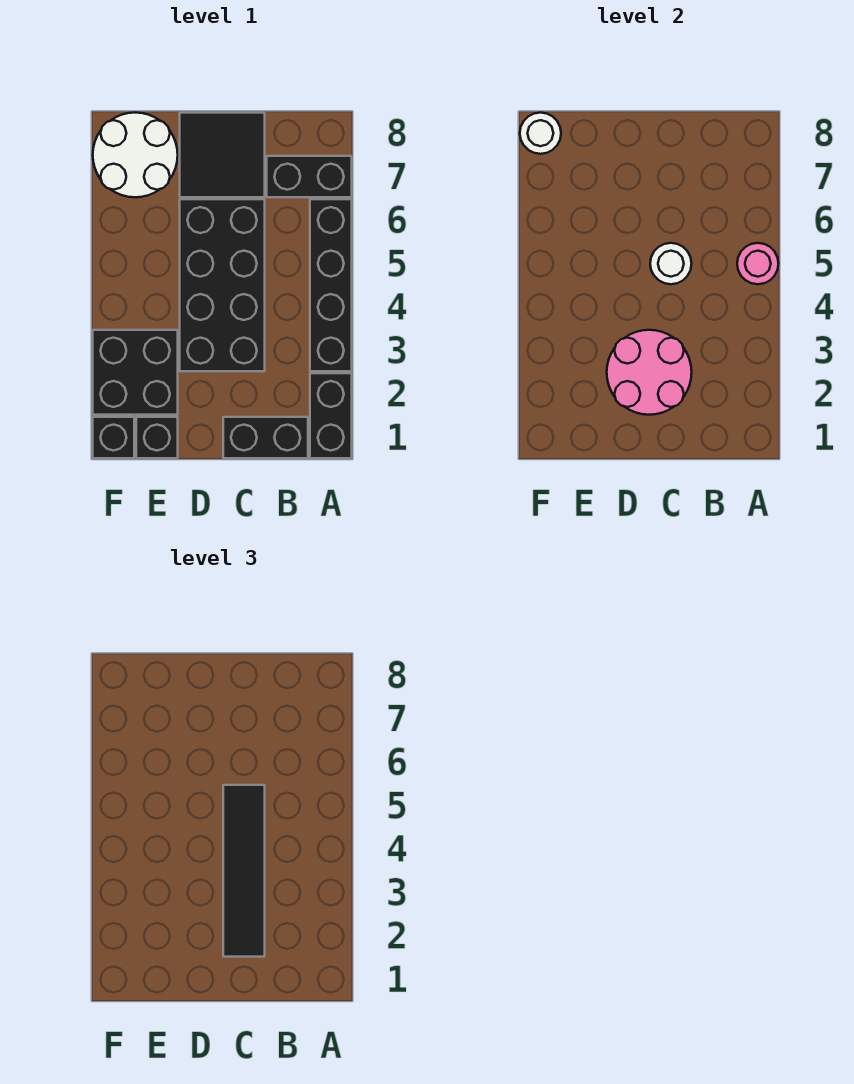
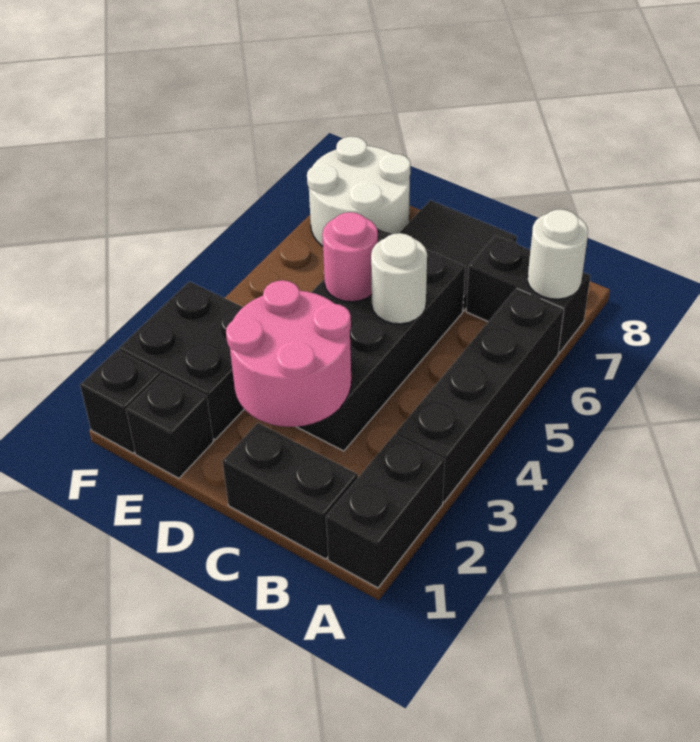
pink round brick A5 level 2 -> pink round brick D5 level 2
black tile C2:C5 level 3 -> none
white round brick F8 level 2 -> white round brick A7 level 2

